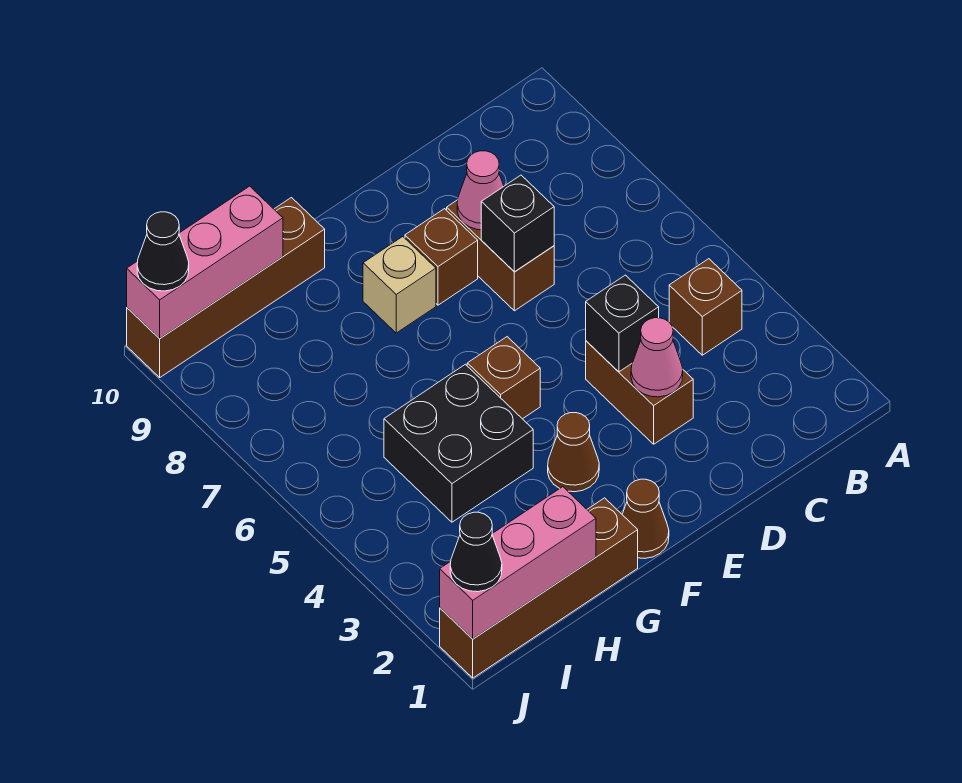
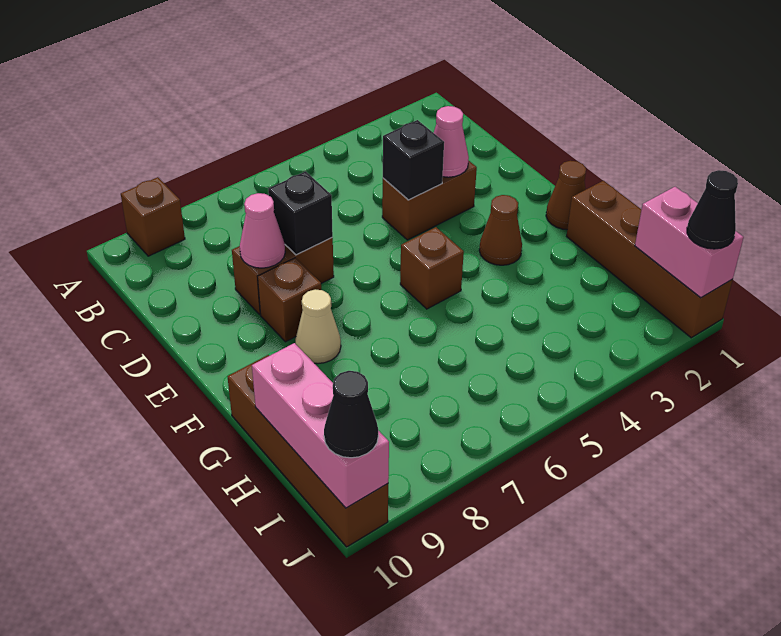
brown brick B4 level 1 -> brown brick A9 level 1
tan brick F8 level 1 -> tan cone F8 level 1
black brick G4:H5 level 1 -> none
pink brick H1:J1 level 2 -> pink brick I1:J1 level 2

